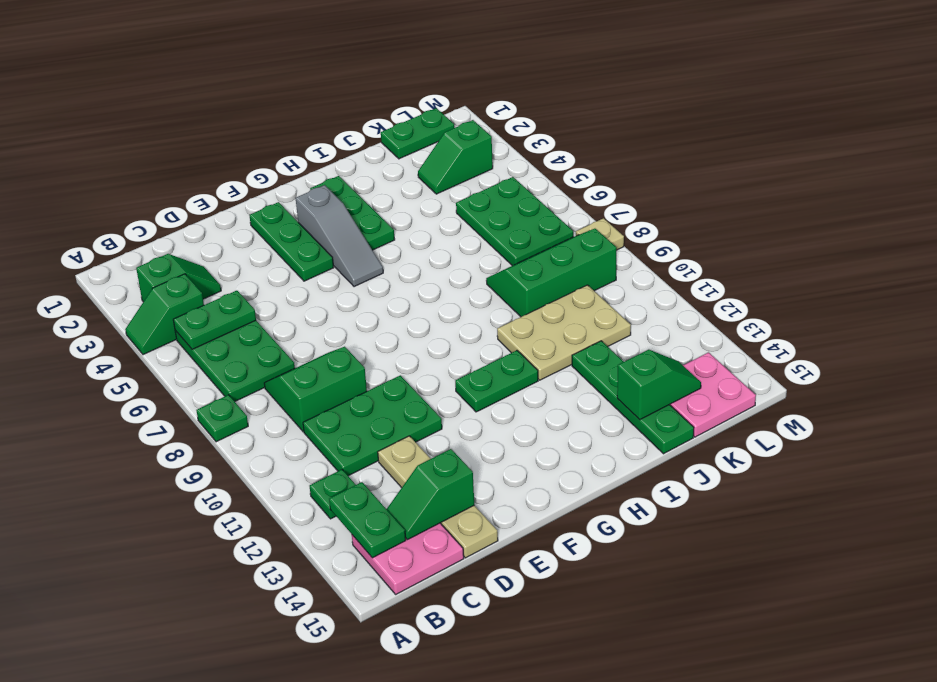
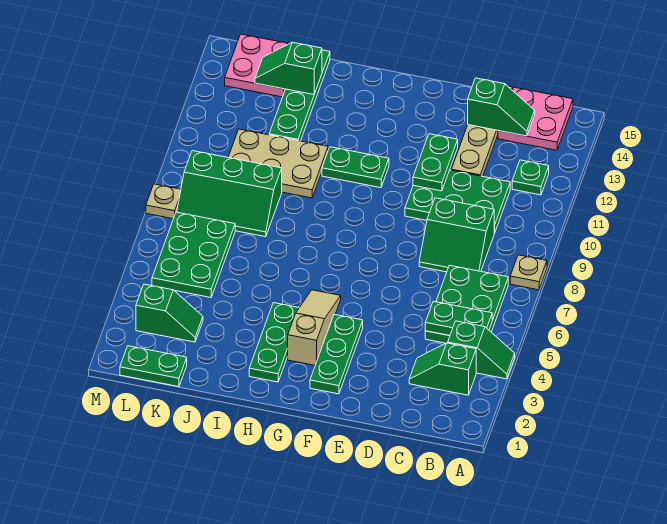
green plate A8 level 1 -> tan plate A8 level 1
green plate B13:B14 level 2 -> green plate E11:E12 level 2
grey slope G3:G5 level 1 top 3 -> tan slope G3:G5 level 1 top 3

